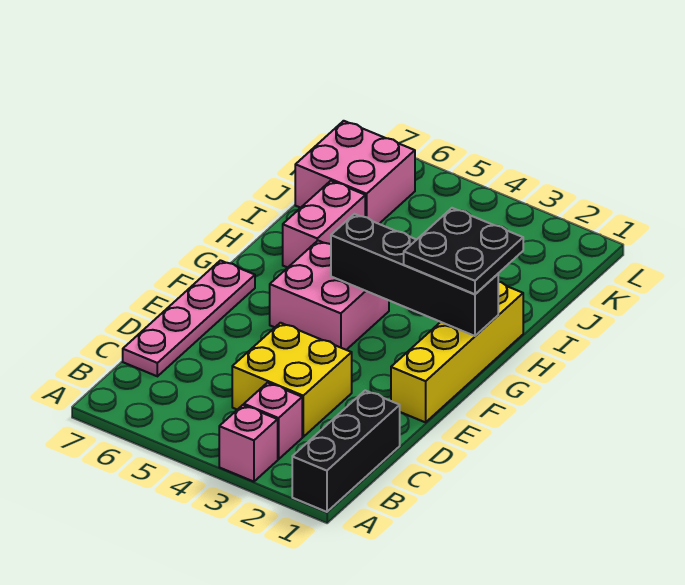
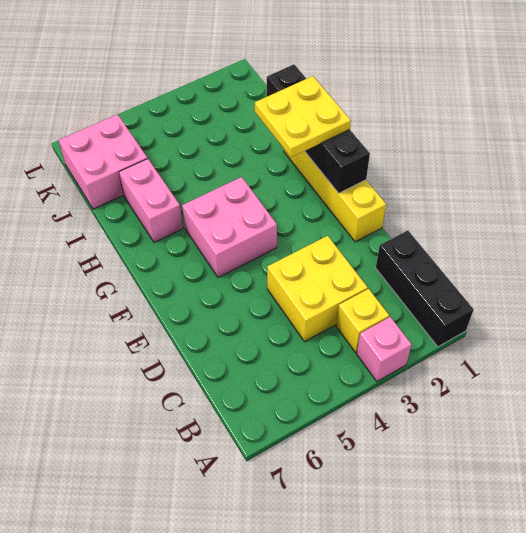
pink brick B3 level 1 -> yellow brick B3 level 1
pink plate C7:F7 level 1 -> none
black brick G1:G4 level 2 -> black brick F1:I1 level 2
black plate G1:H2 level 3 -> yellow plate G1:H2 level 3

